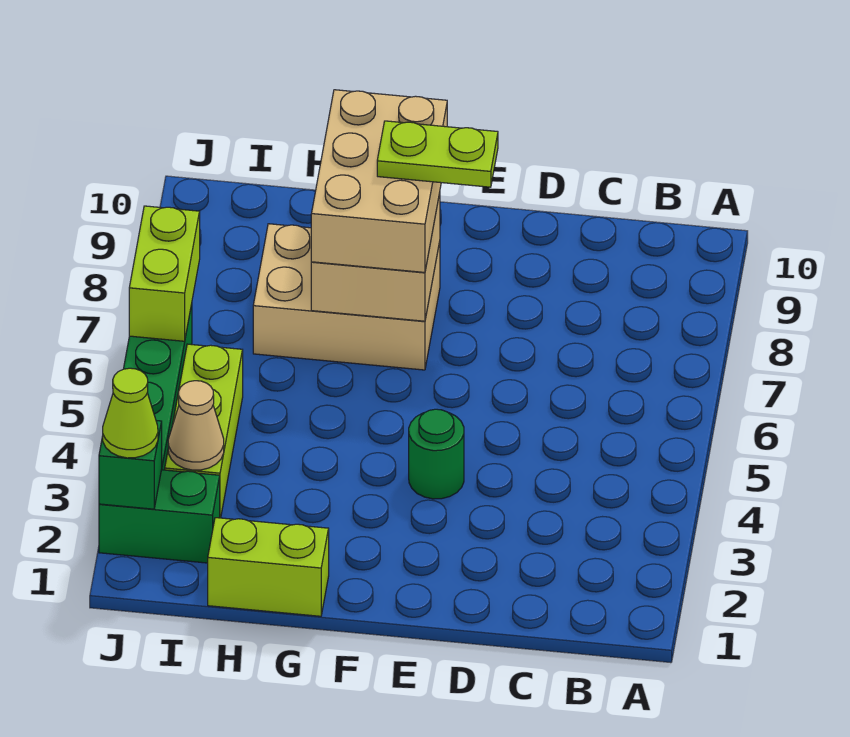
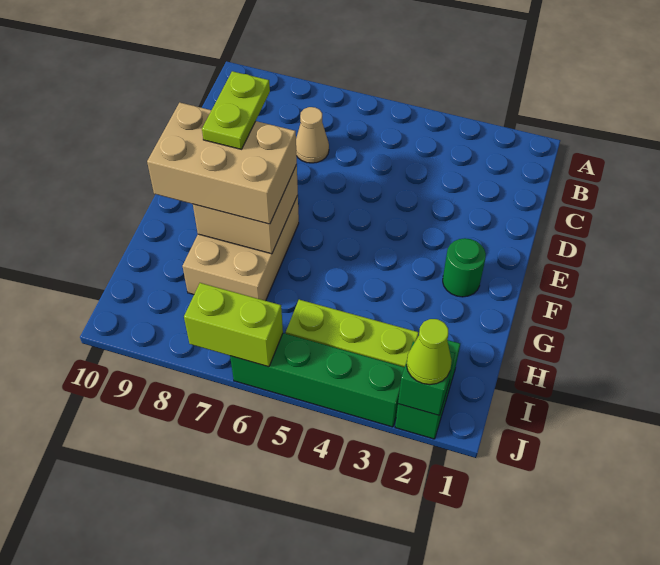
green round brick E4 level 1 -> green round brick F2 level 1
lime brick G1:H1 level 1 -> none
tan cone I3 level 2 -> tan cone C7 level 1

